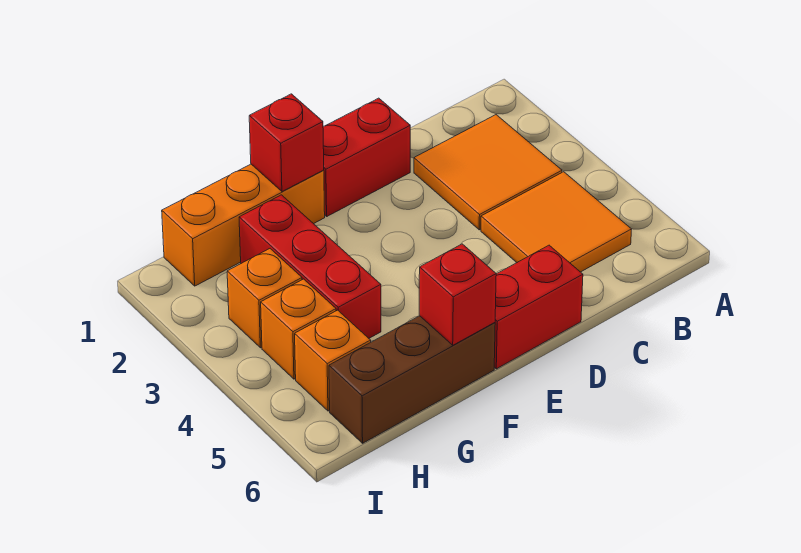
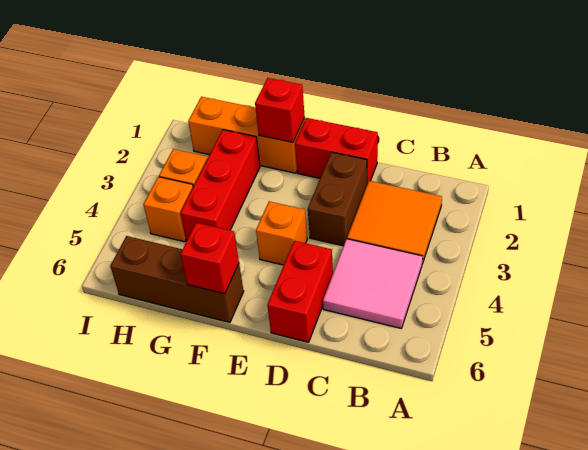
orange tile B4:C5 level 1 -> pink tile B4:C5 level 1
none -> brown brick D2:D3 level 1
red brick D6:E6 level 1 -> red brick D5:D6 level 1
orange brick H5 level 1 -> orange brick E4 level 1

